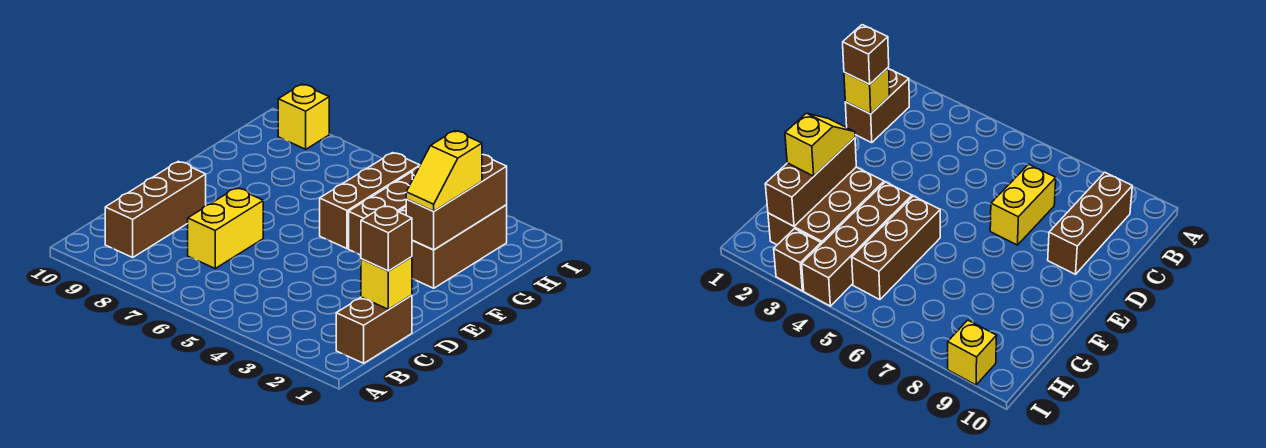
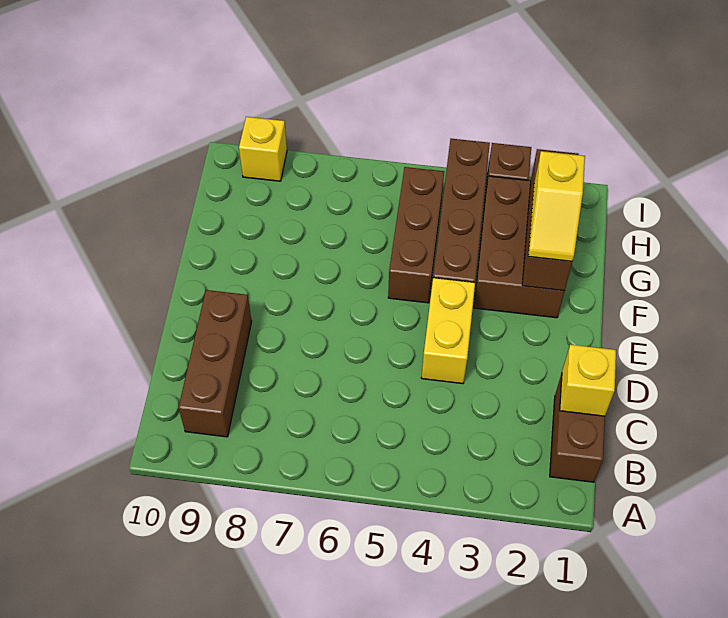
brown brick C1 level 3 -> none
yellow brick C7:D7 level 1 -> yellow brick D4:E4 level 1

